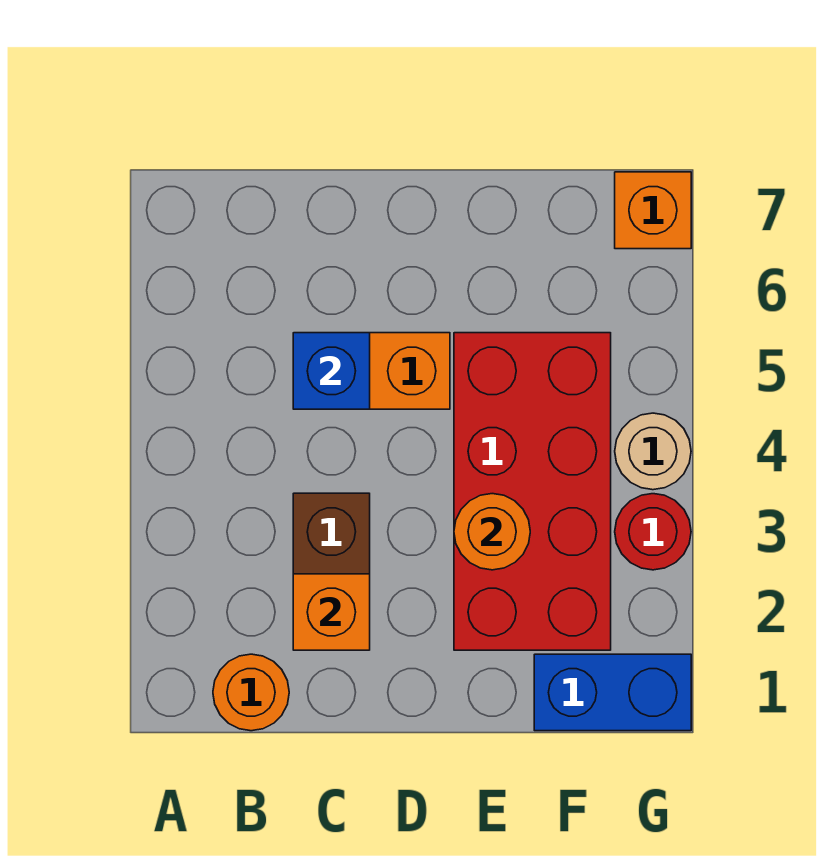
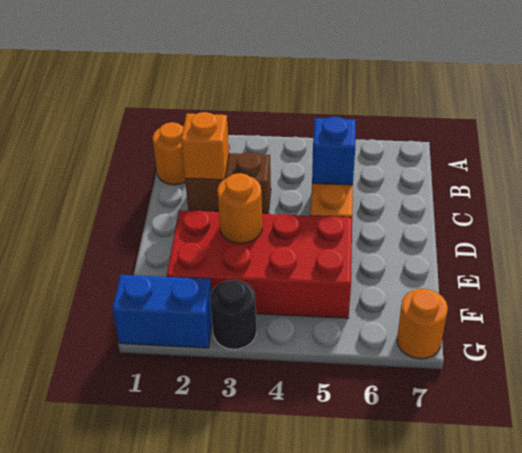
blue brick F1:G1 level 1 -> blue brick G1:G2 level 1
red round brick G3 level 1 -> black round brick G3 level 1
tan round brick G4 level 1 -> none
orange brick G7 level 1 -> orange round brick G7 level 1

